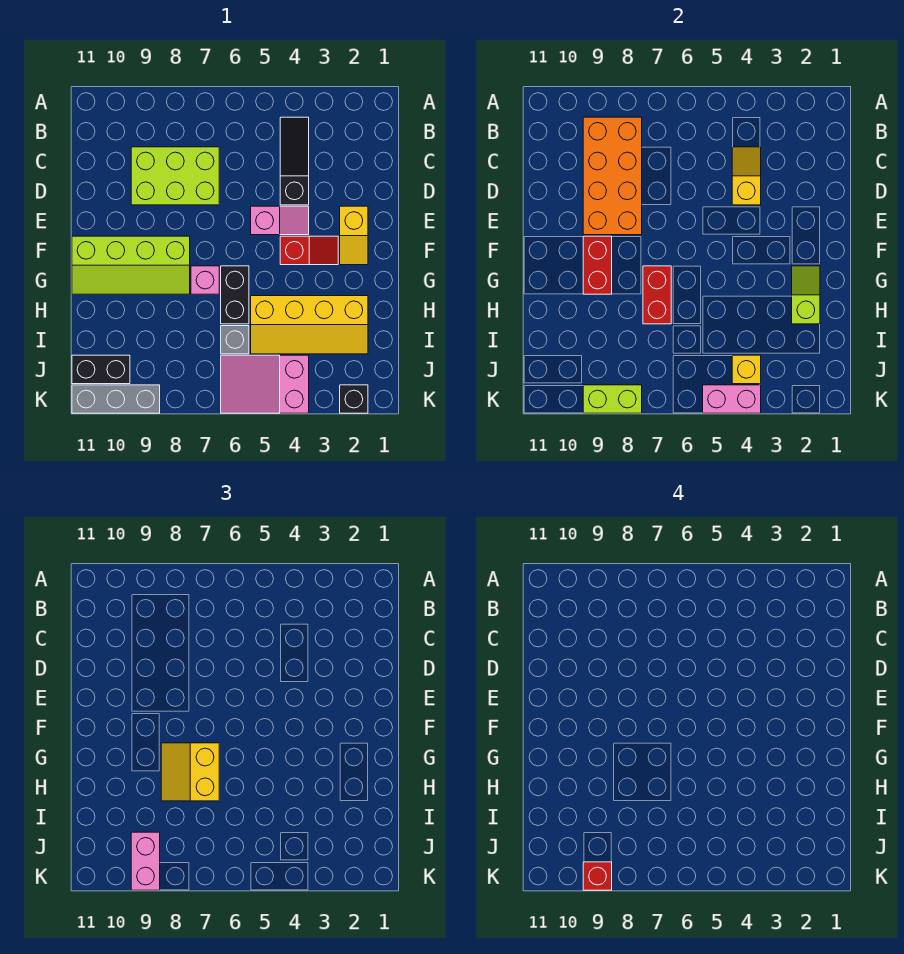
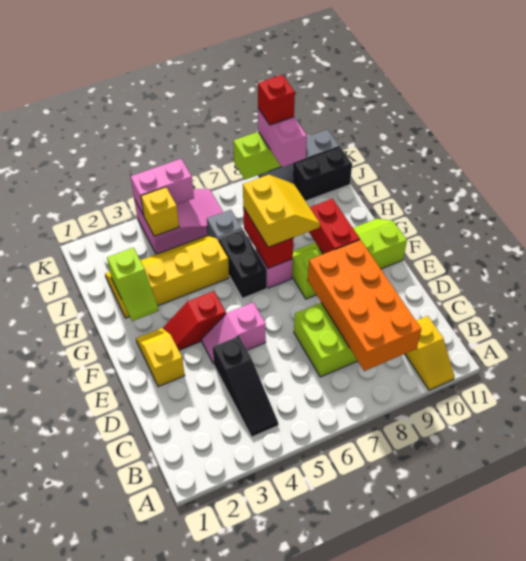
yellow slope C4:D4 level 2 top D -> yellow slope A10:B10 level 1 top B
black brick K2 level 1 -> none

